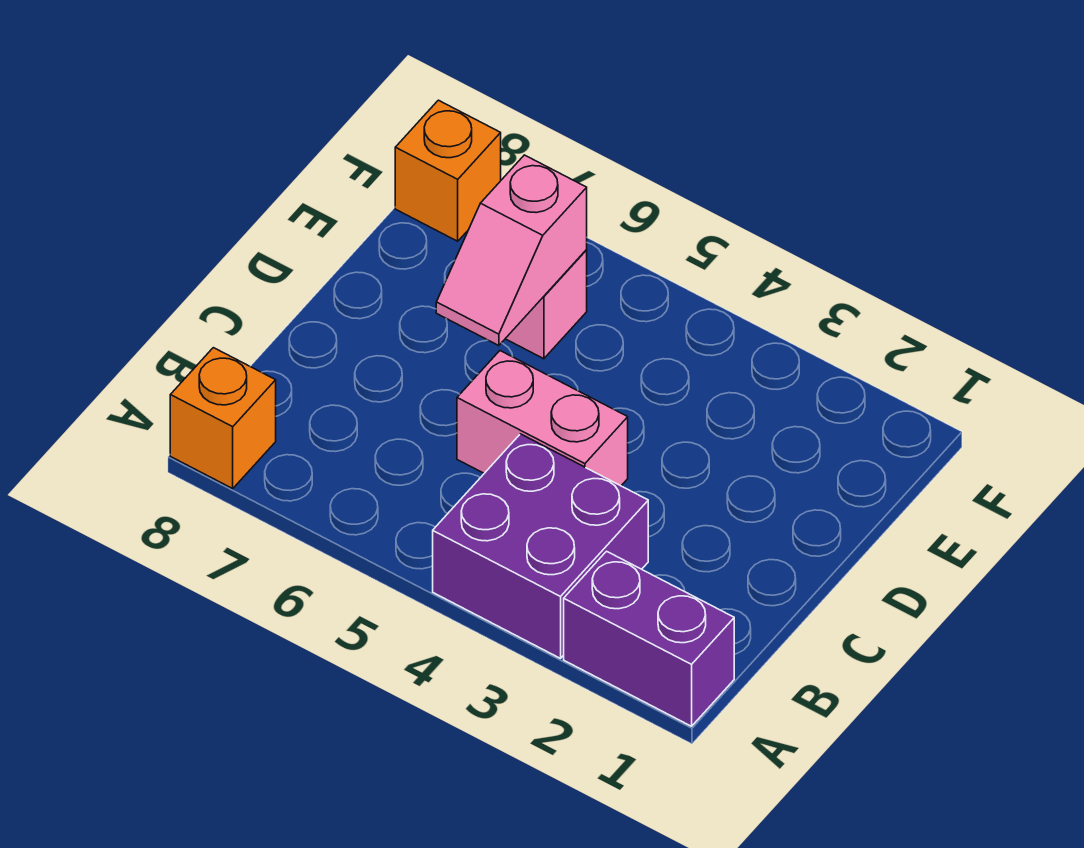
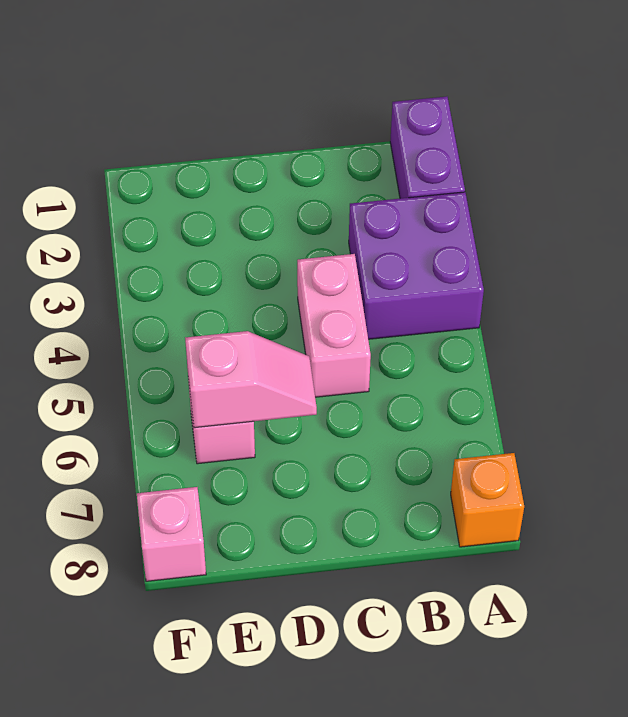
orange brick F8 level 1 -> pink brick F8 level 1

